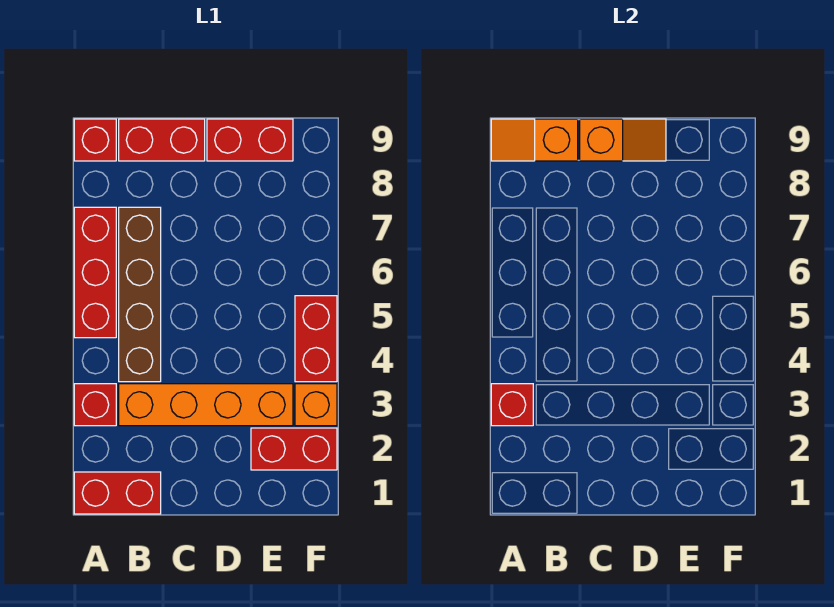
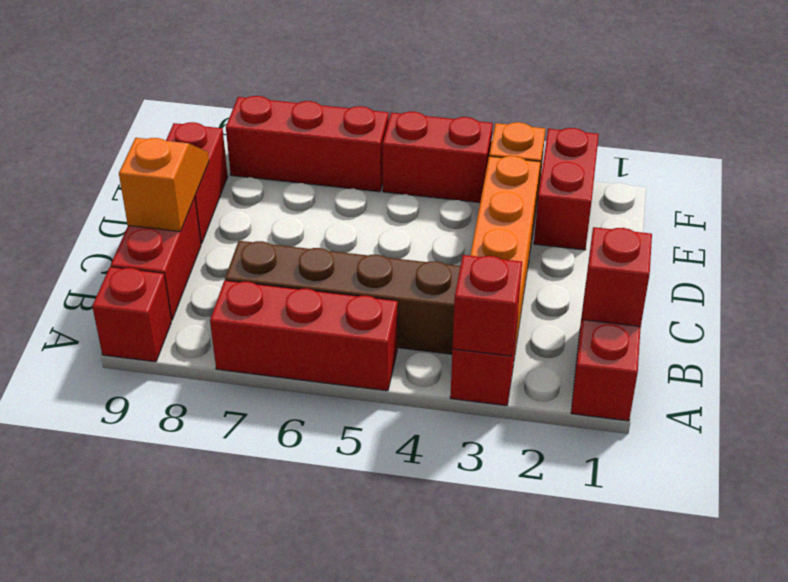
orange slope A9:B9 level 2 top B -> none
none -> red brick B1 level 2
none -> red brick F6:F8 level 1

